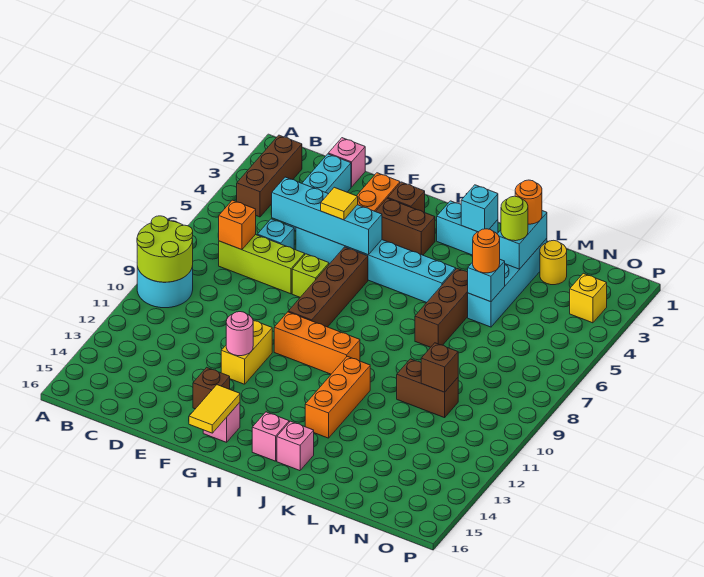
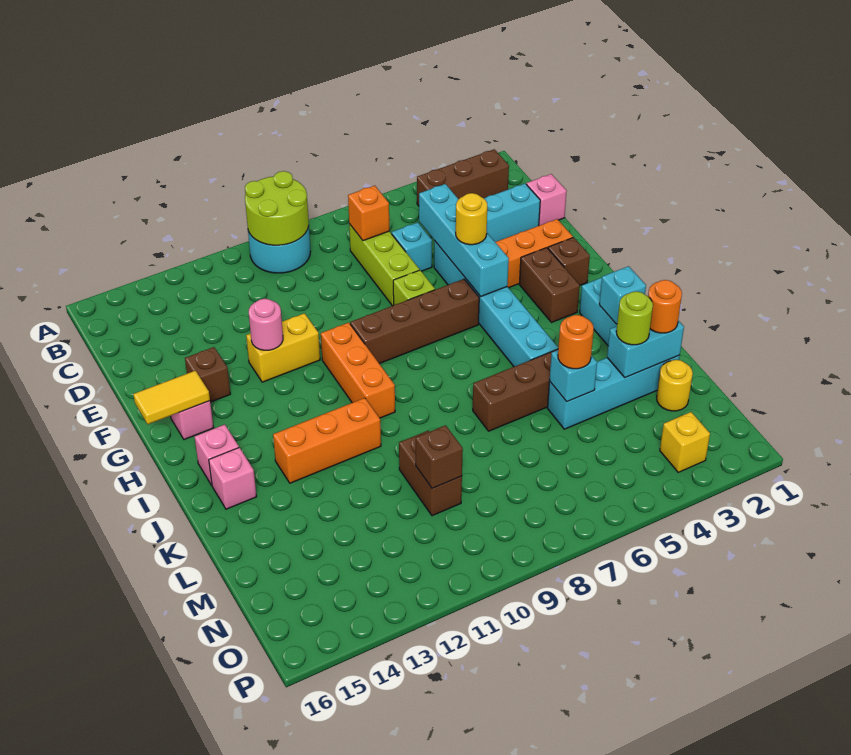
yellow tile F5 level 3 -> yellow round brick F5 level 3

